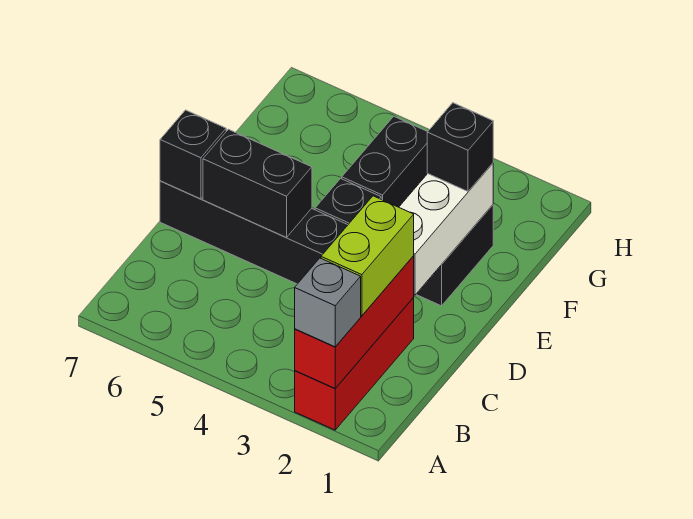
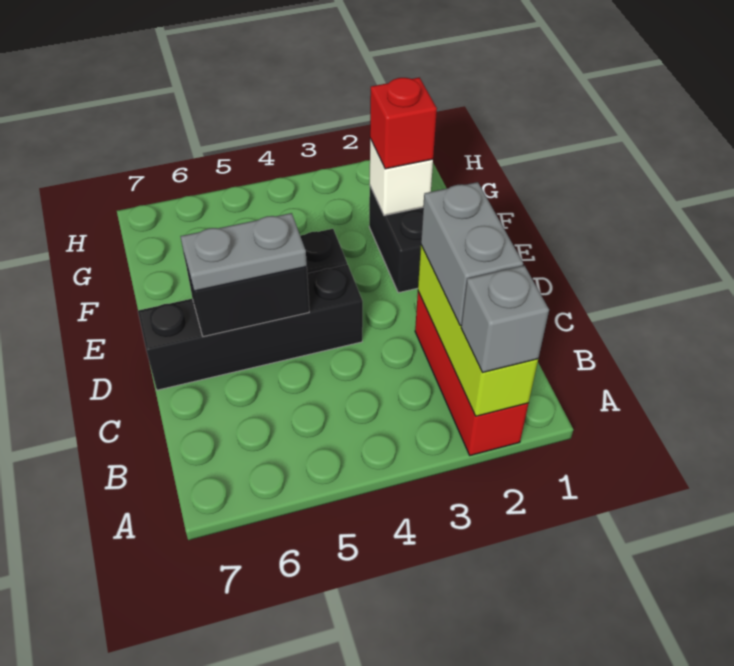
red brick A2:C2 level 2 -> lime brick A2:C2 level 2
lime brick B2:C2 level 3 -> grey brick B2:C2 level 3
white brick D2:F2 level 2 -> white brick F2 level 2
none -> grey plate D5:D6 level 3
black brick D7 level 2 -> none
black brick F2 level 3 -> red brick F2 level 3
black brick F4:G4 level 1 -> none

